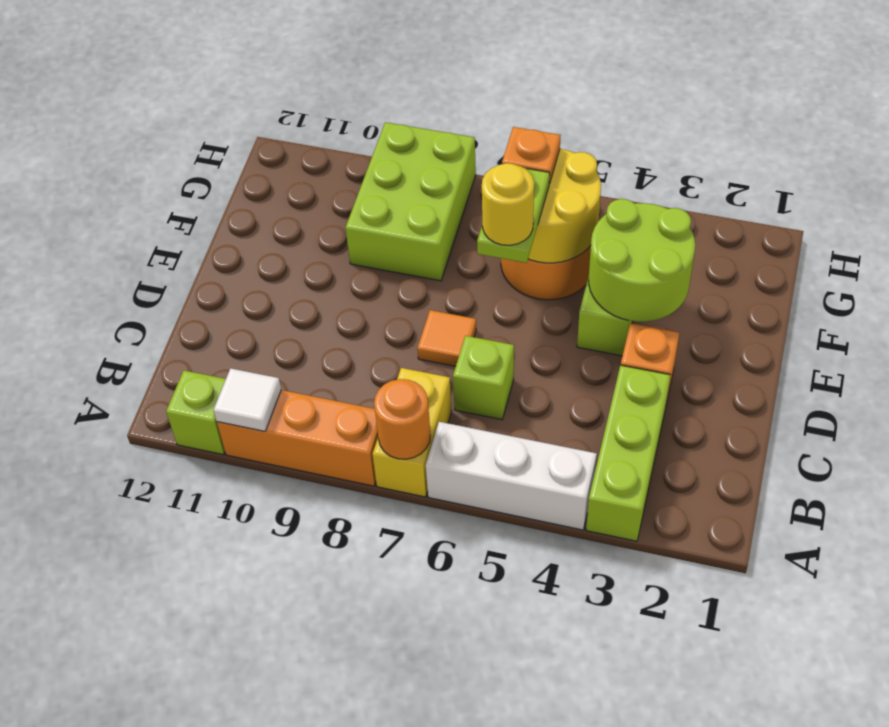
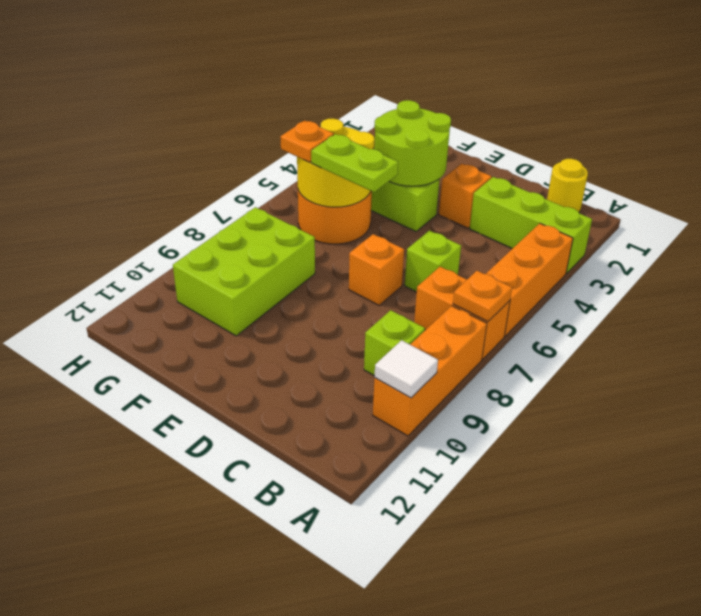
white brick A4:A6 level 1 -> orange brick A4:A6 level 1
yellow brick A7:B7 level 1 -> orange brick A7:B7 level 1
orange round brick A7 level 2 -> orange plate A7 level 2
lime brick A11 level 1 -> lime brick B9 level 1
orange tile D7 level 1 -> orange brick D7 level 1
yellow round brick E6 level 4 -> yellow round brick B1 level 1
lime brick F8:H9 level 1 -> lime brick F8:G10 level 1

